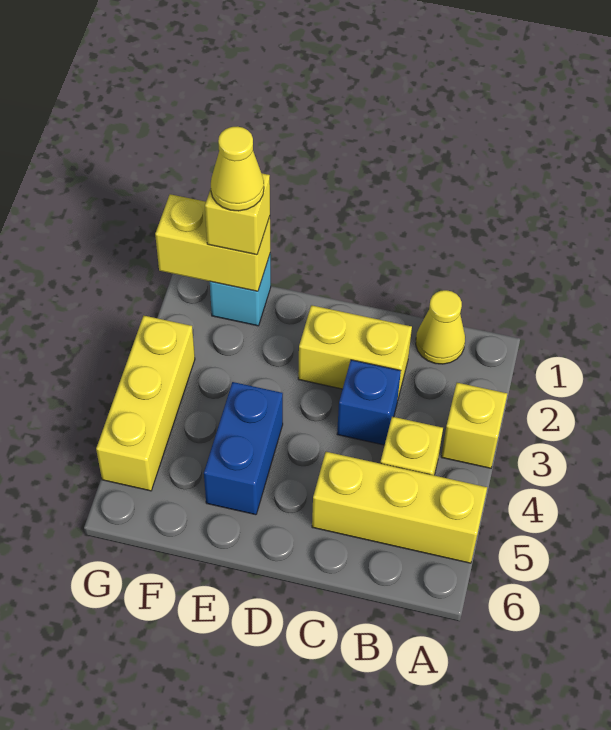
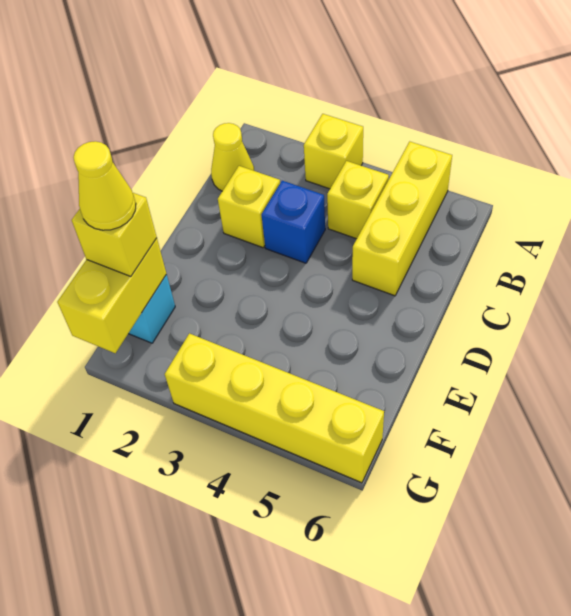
yellow brick C2:D2 level 1 -> yellow brick C2 level 1
blue brick E4:E5 level 1 -> none
yellow brick G3:G5 level 1 -> yellow brick G3:G6 level 1

